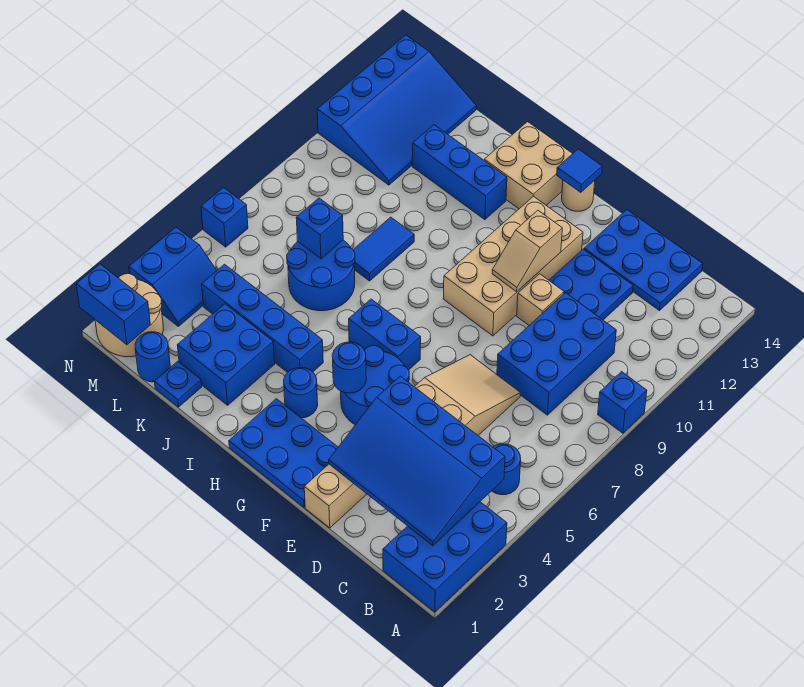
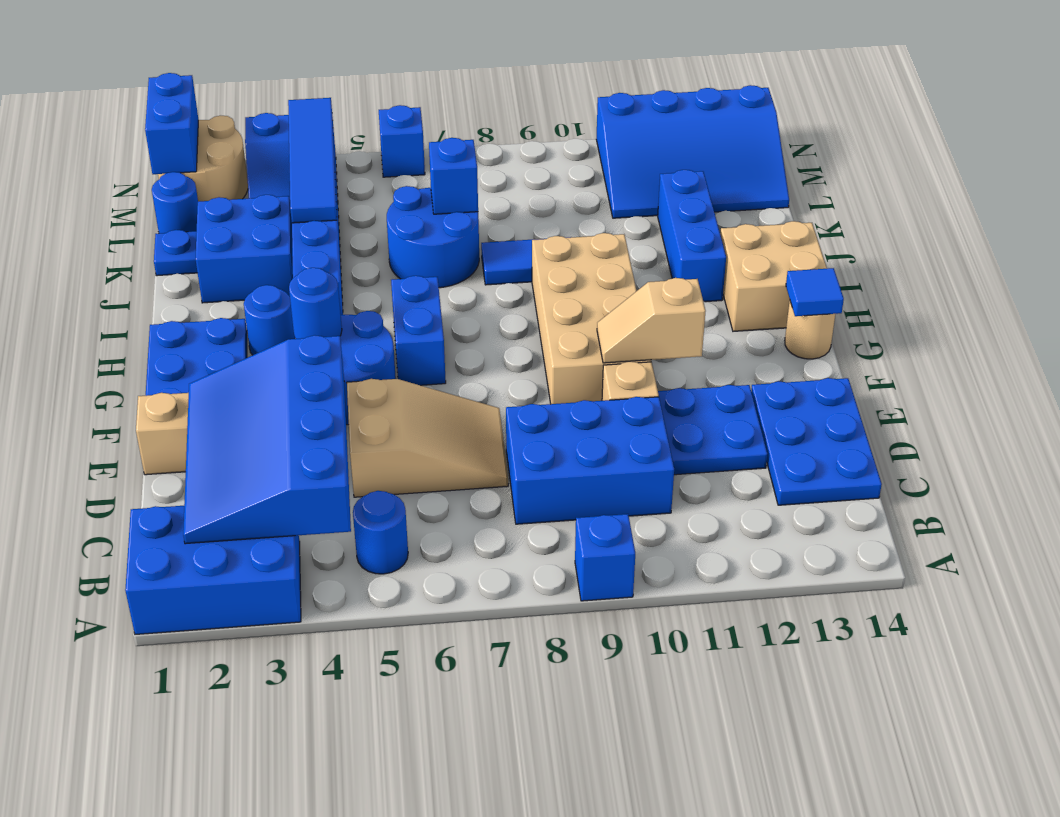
tan brick F9:G12 level 1 -> tan brick F9:I10 level 1
none -> blue tile K4:N4 level 2

